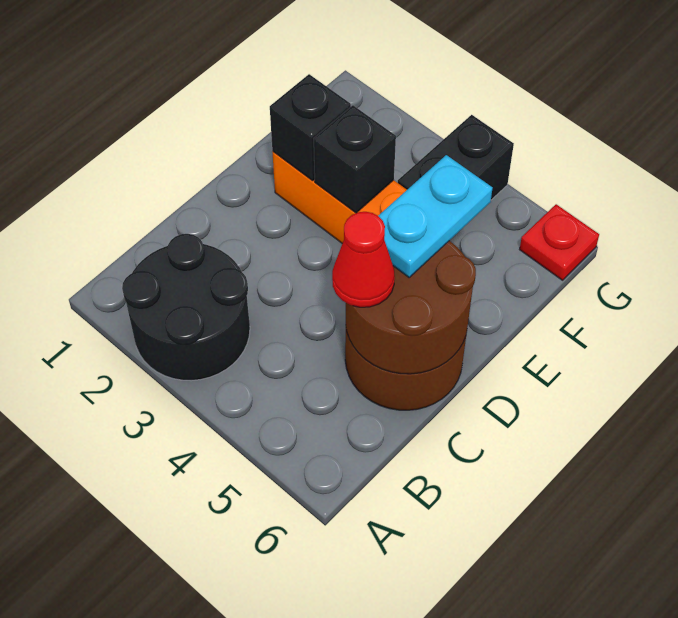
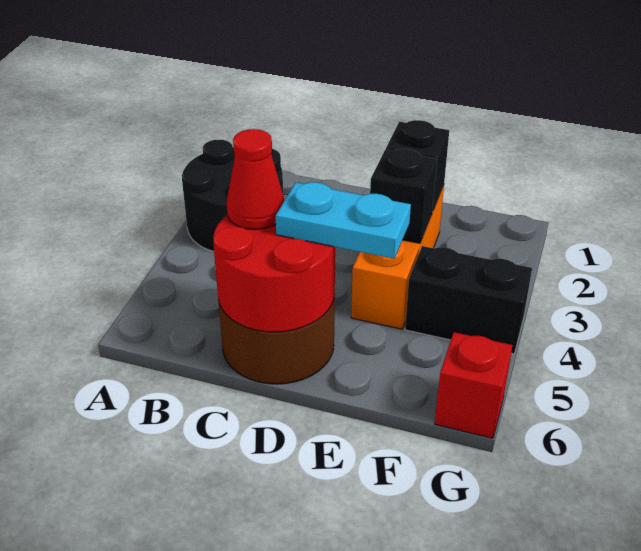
brown round brick C5:D6 level 2 -> red round brick C5:D6 level 2
red plate G6 level 1 -> red brick G6 level 1

